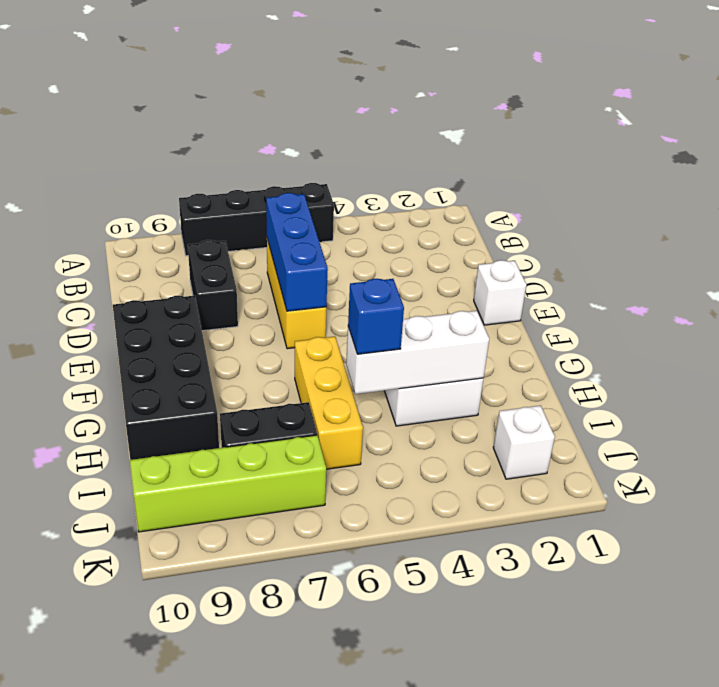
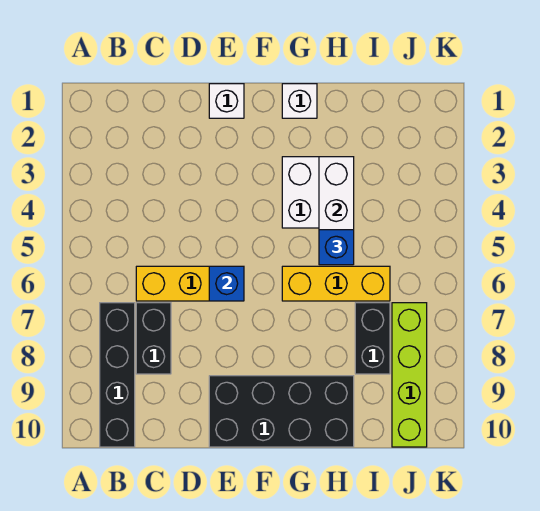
black brick A5:A8 level 1 -> black brick B7:B10 level 1
blue brick C6:E6 level 2 -> blue brick E6 level 2
black brick C8:D8 level 1 -> black brick C7:C8 level 1
white brick J2 level 1 -> white brick G1 level 1

